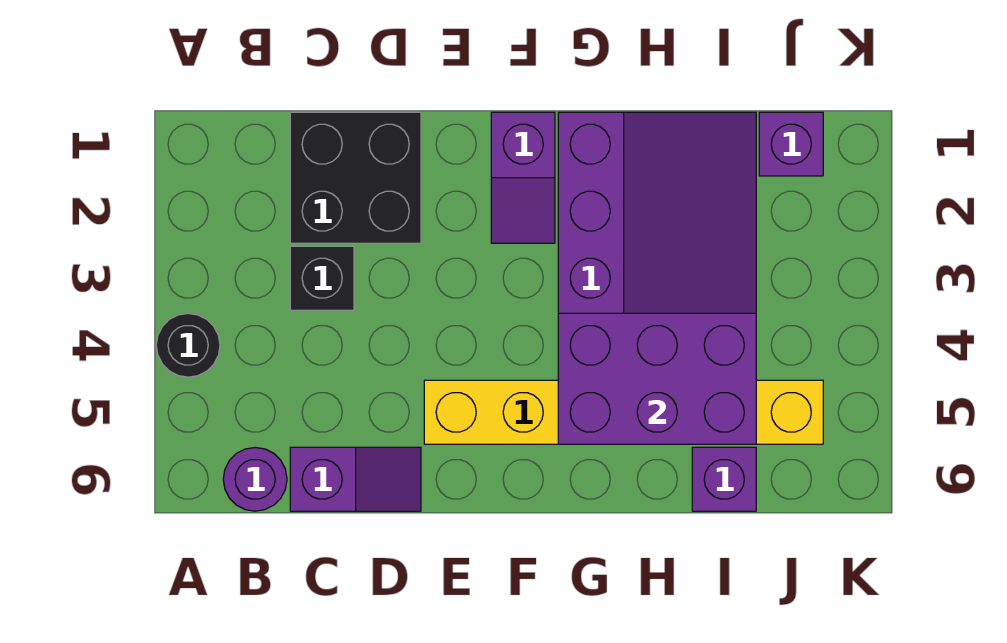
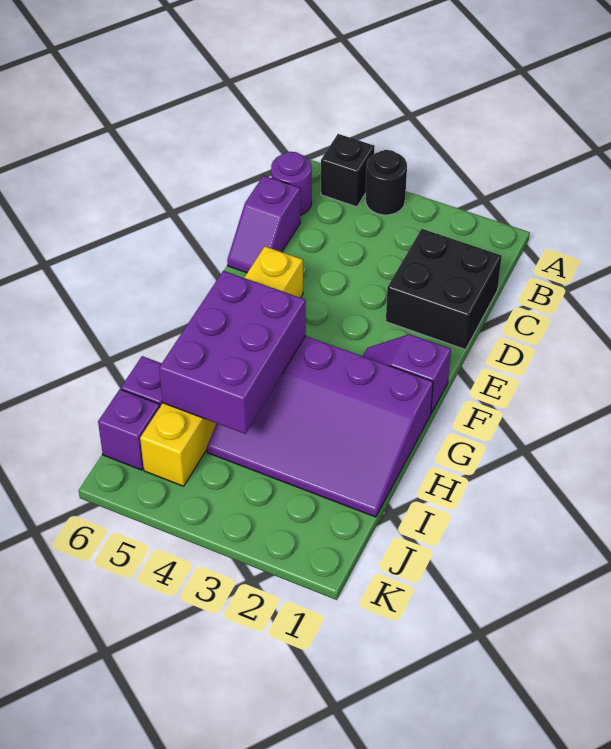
black brick C3 level 1 -> black brick A5 level 1
purple brick J1 level 1 -> purple brick J6 level 1

